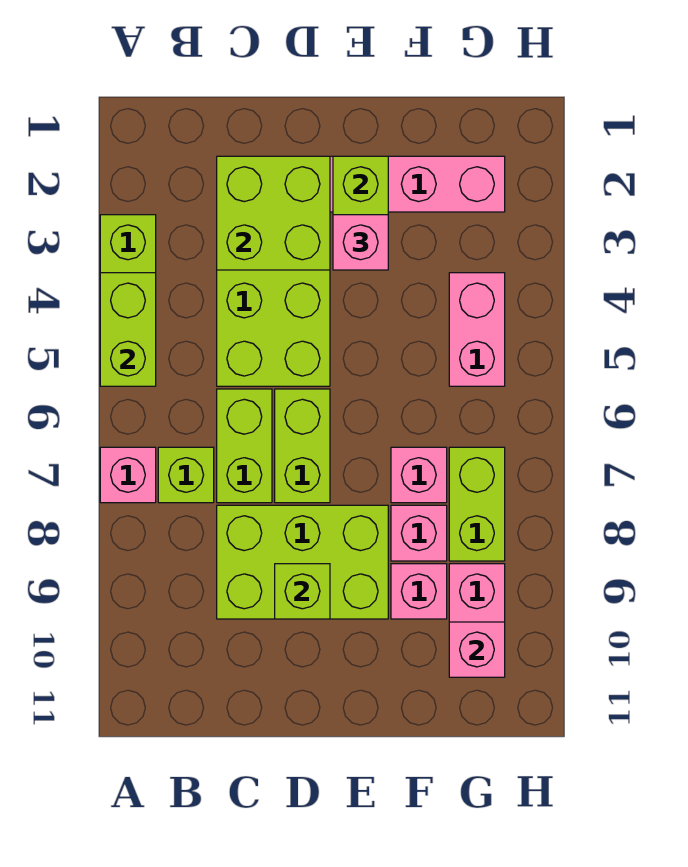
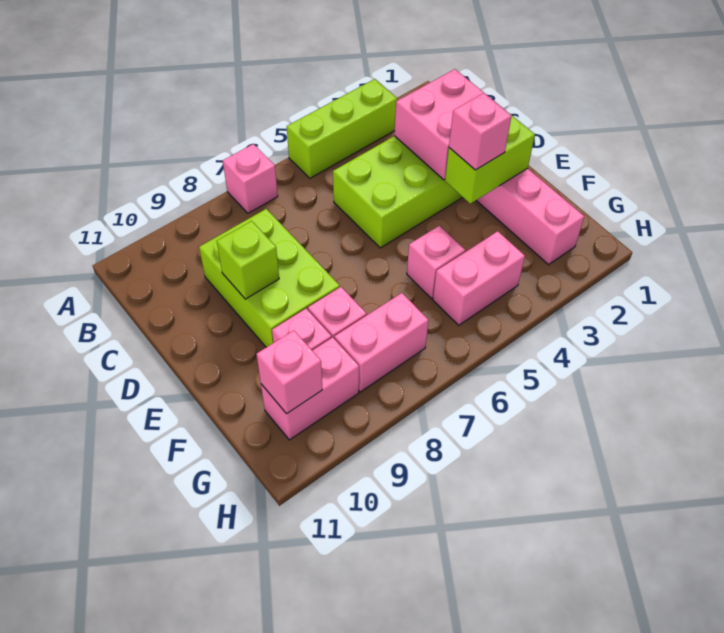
lime brick A4:A5 level 2 -> none
lime brick B7 level 1 -> none
lime brick C2:D3 level 2 -> pink brick C2:D3 level 2
lime brick C6:C7 level 1 -> none
lime brick D6:D7 level 1 -> none
pink brick F7 level 1 -> pink brick F5 level 1
lime brick G7:G8 level 1 -> pink brick G7:G8 level 1

